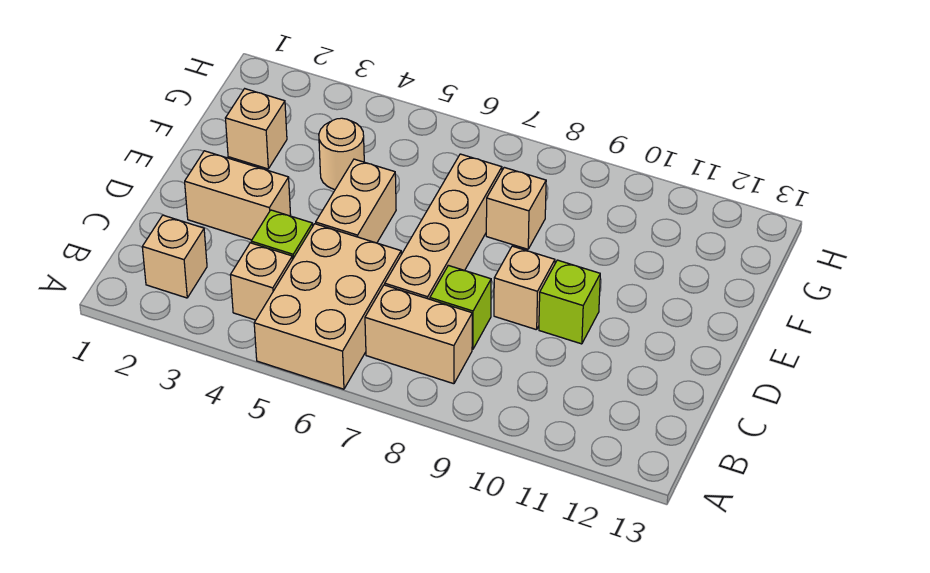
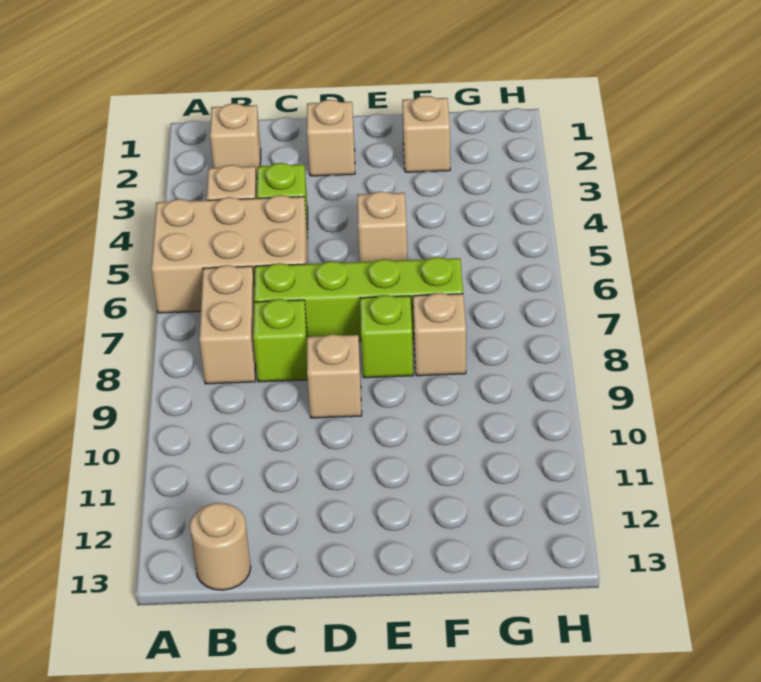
tan brick C7:F7 level 1 -> lime brick C7:F7 level 1
tan brick D2:D3 level 1 -> tan brick D2 level 1
tan brick D5:E5 level 1 -> tan brick E5 level 1
lime brick D10 level 1 -> lime brick E8 level 1
tan round brick F4 level 1 -> tan round brick B13 level 1

